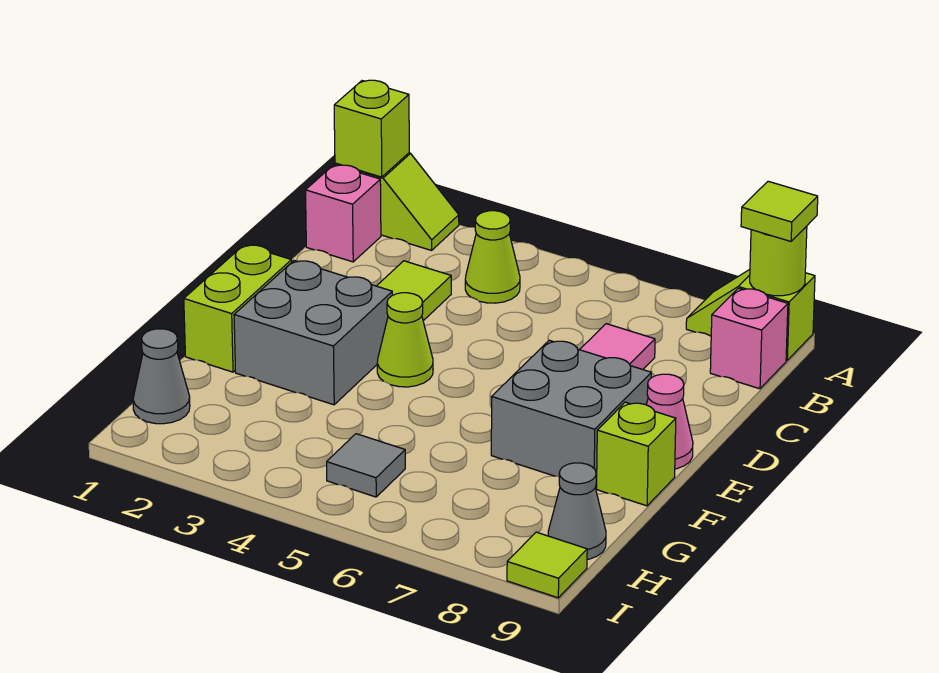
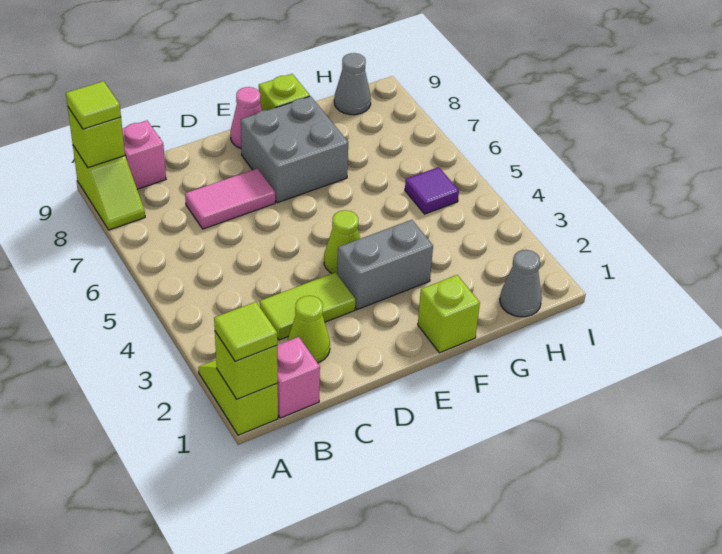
lime round brick A9 level 2 -> lime brick A9 level 2
lime cone B4 level 1 -> lime cone C2 level 1
lime brick E1:F1 level 1 -> lime brick F1 level 1
grey brick E2:F3 level 1 -> grey brick E3:F3 level 1
grey tile H5 level 1 -> purple tile H5 level 1
lime tile I9 level 1 -> lime tile A1 level 3

